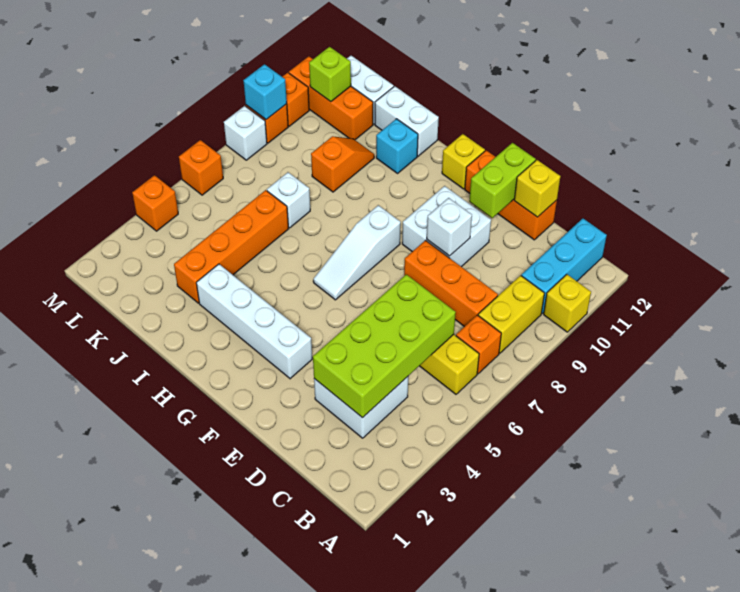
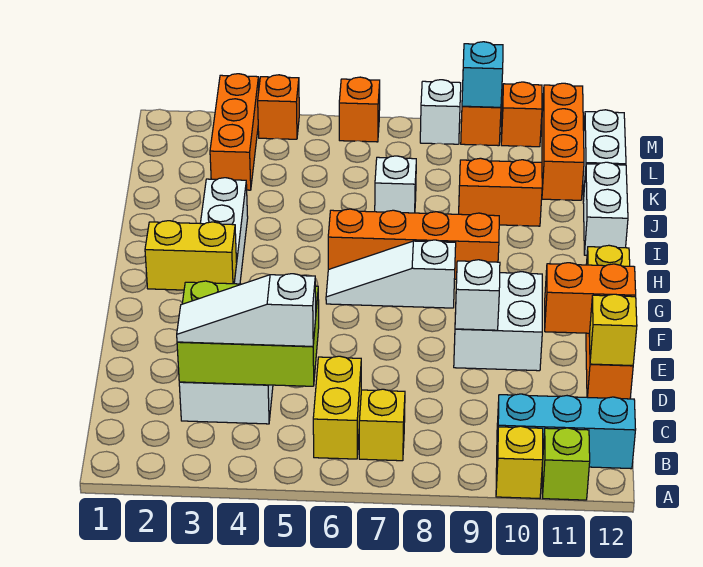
orange brick B7 level 1 -> yellow brick B7 level 1
yellow brick B8:B9 level 1 -> yellow brick F2:F3 level 2
lime brick C3:D6 level 2 -> lime brick C3:D5 level 2
none -> white slope C3:C5 level 3 top 5
orange brick C8:E8 level 1 -> orange brick K3:M3 level 1
lime brick E11:E12 level 2 -> orange brick E11:E12 level 2
cyan brick I11 level 1 -> none
orange brick J3:J6 level 1 -> orange brick H6:H9 level 1
orange slope J9:J10 level 1 top 9 -> orange brick J9:J10 level 1
lime brick L11 level 2 -> lime brick A11 level 1

